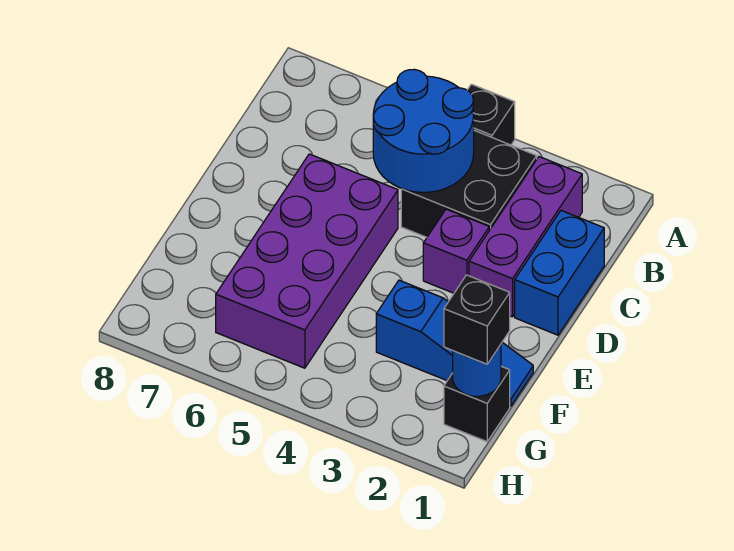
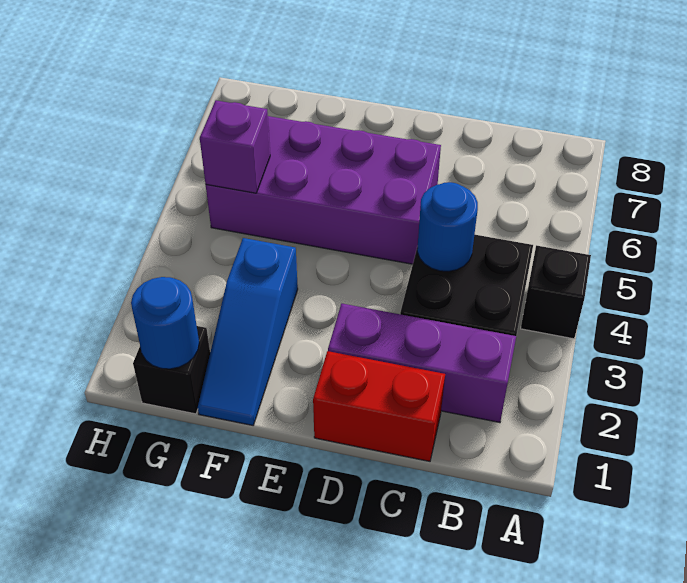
blue round brick B4:C5 level 2 -> blue round brick C4 level 2
blue brick C1:D1 level 1 -> red brick C1:D1 level 1
purple brick D3 level 1 -> purple brick G5 level 2
black brick G1 level 3 -> none

